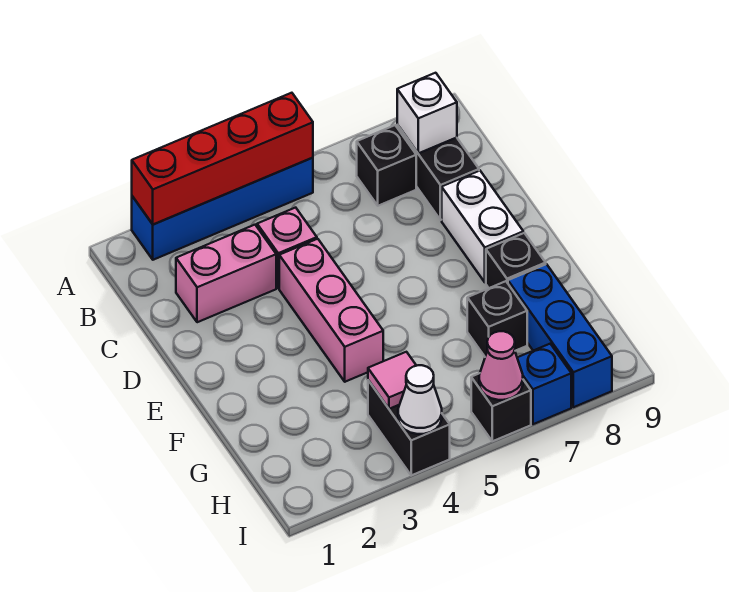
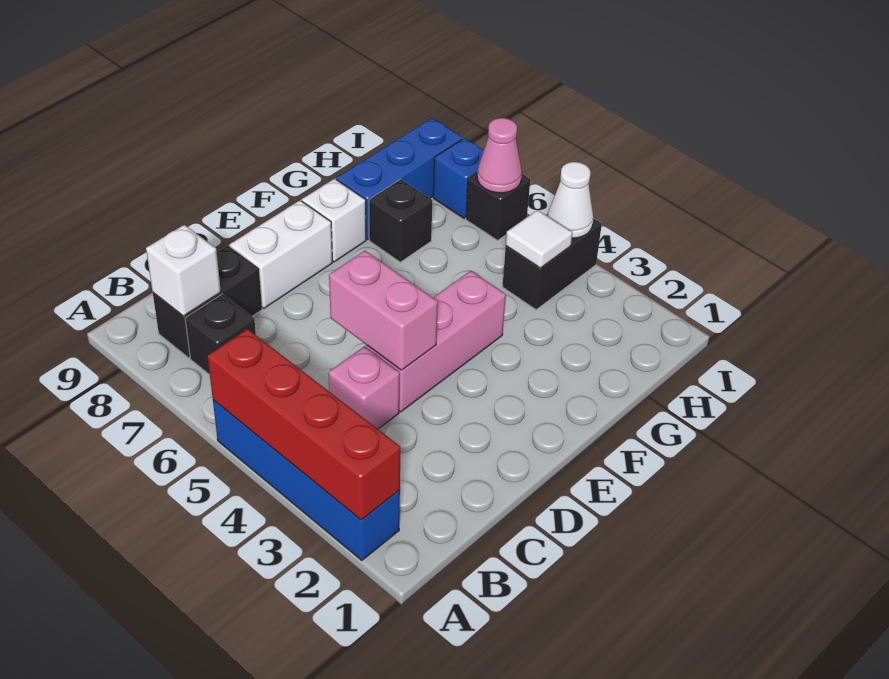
pink brick C2:C3 level 1 -> pink brick D4:D5 level 2
black brick F8 level 1 -> white brick F8 level 1
pink tile H4 level 2 -> white tile H4 level 2

